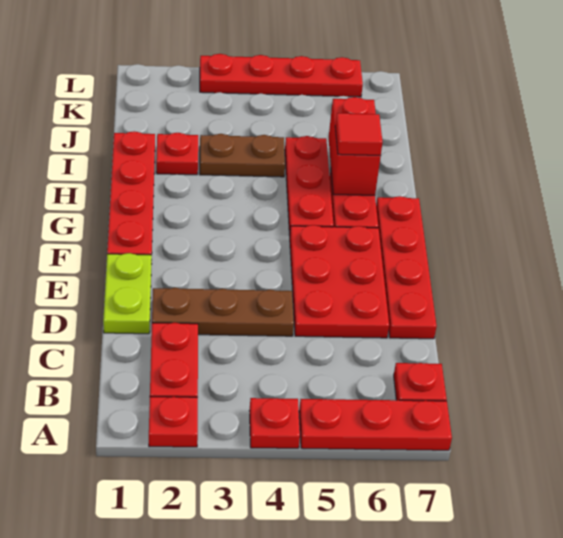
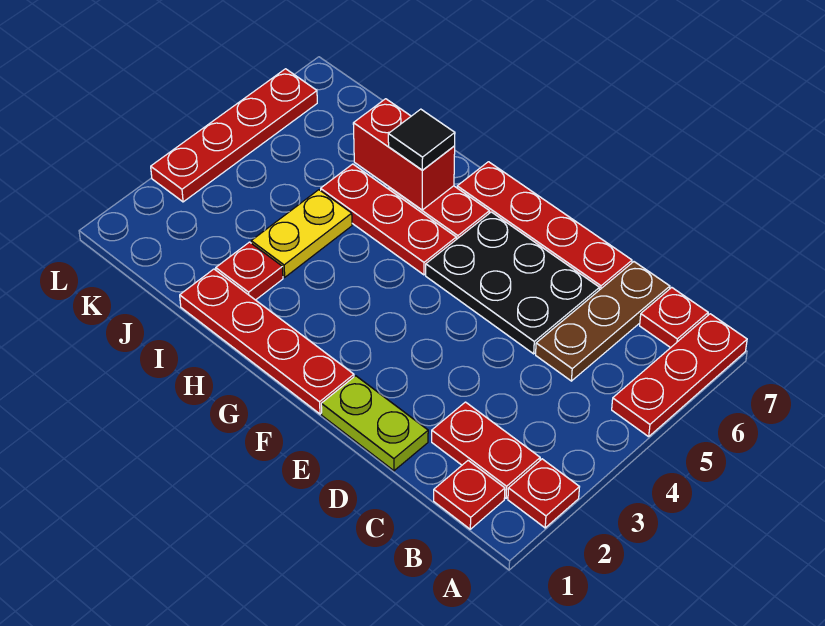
red plate A4 level 1 -> red plate B1 level 1
brown plate D2:D4 level 1 -> brown plate C5:C7 level 1
red plate D5:F6 level 1 -> black plate D5:F6 level 1
red tile H6 level 3 -> black tile H6 level 3
brown plate I3:I4 level 1 -> yellow plate I3:I4 level 1

